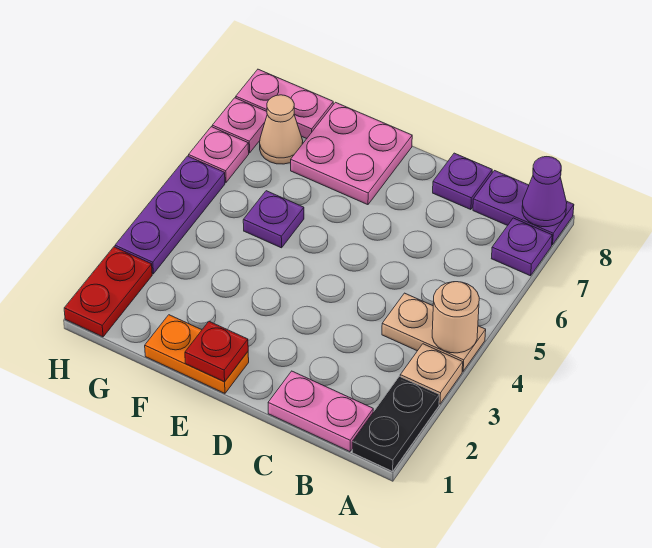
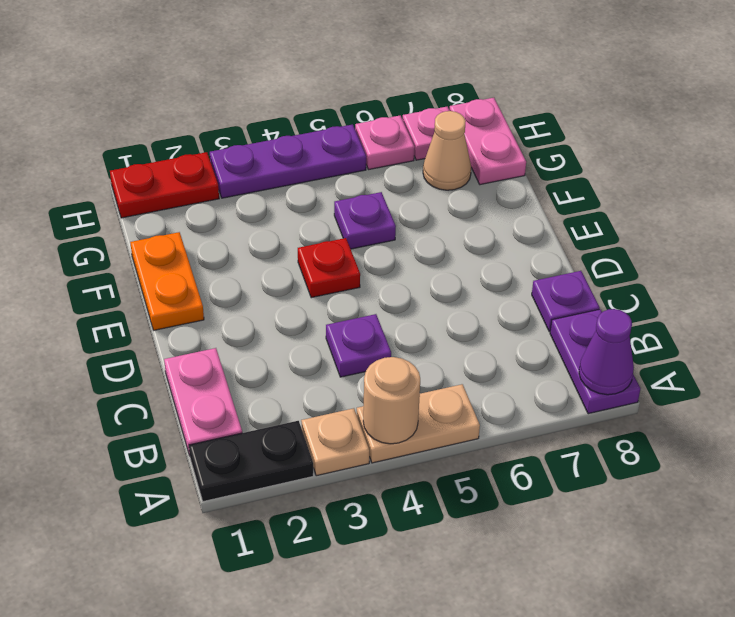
tan plate A4:B4 level 1 -> tan plate A4:A5 level 1
purple plate A7 level 1 -> purple plate C4 level 1
red plate E1 level 2 -> red plate E4 level 1
pink plate E7:F8 level 1 -> none

